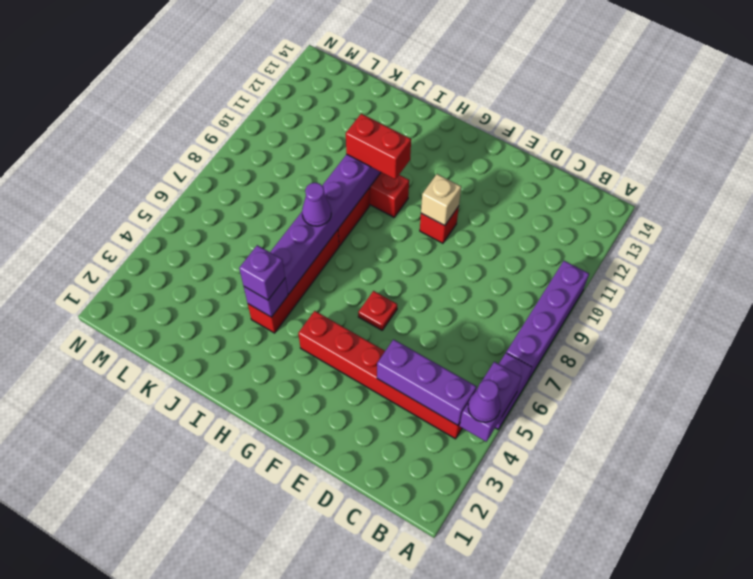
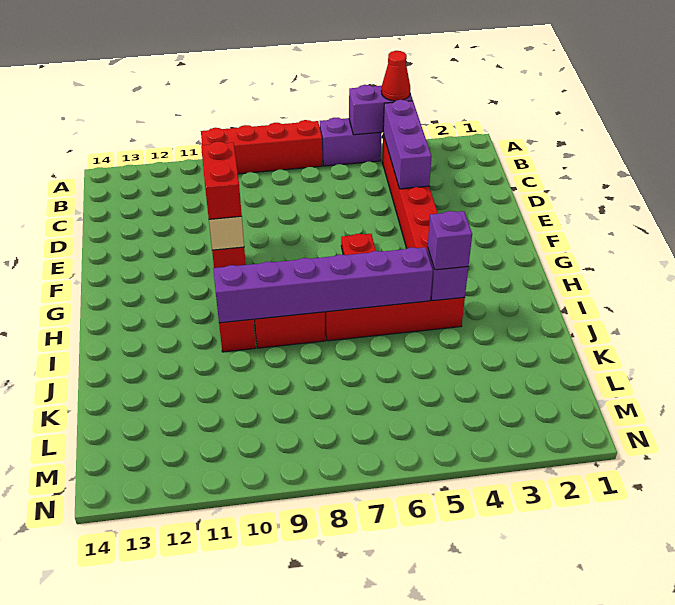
purple cone A4 level 3 -> red cone A4 level 3
purple brick A7:A10 level 1 -> red brick A7:A10 level 1
red brick H10:I10 level 3 -> red brick E10:F10 level 3
purple cone I7 level 3 -> none

